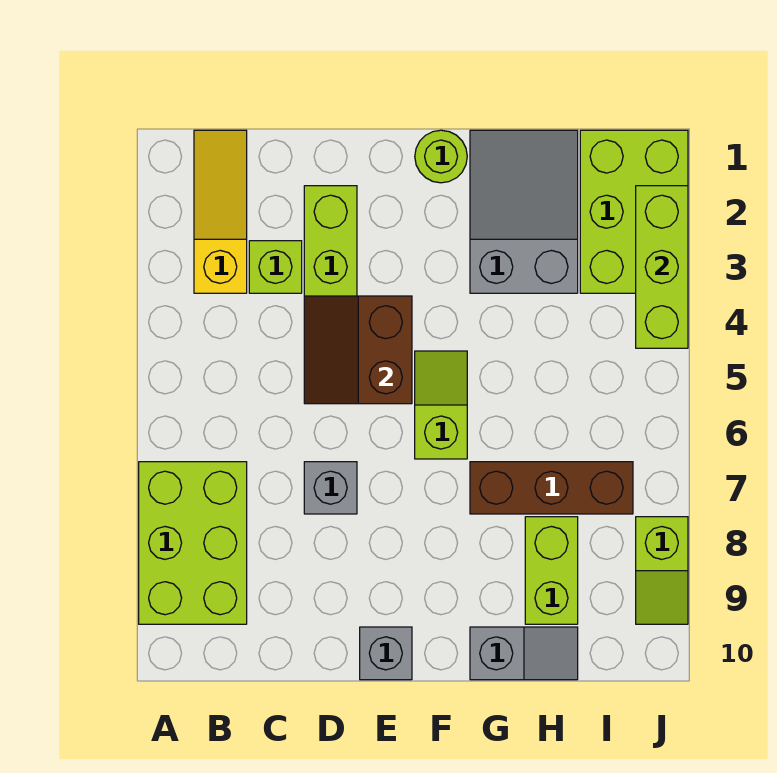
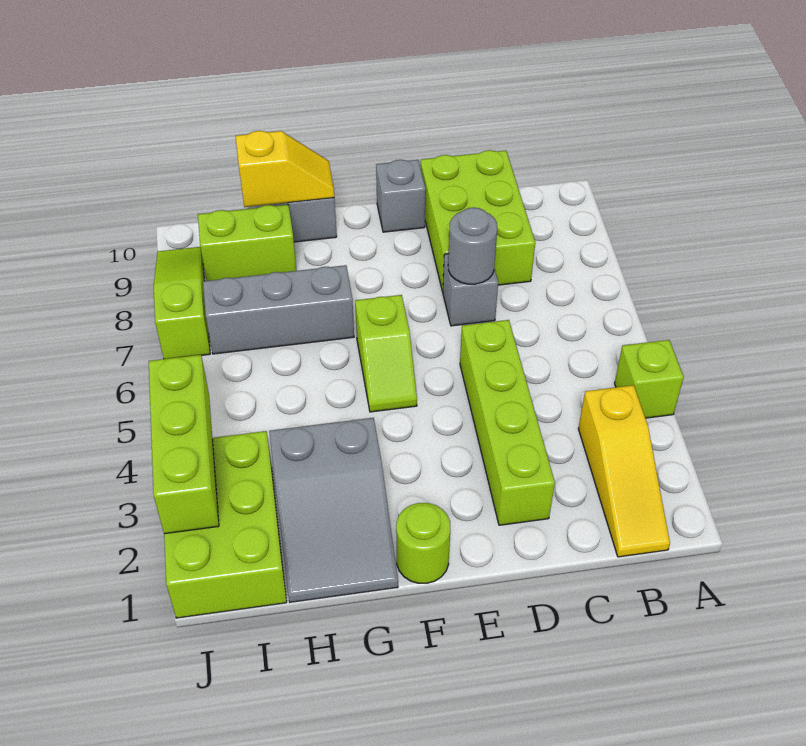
lime brick A7:B9 level 1 -> lime brick C8:D10 level 1
lime brick C3 level 1 -> lime brick A4 level 1
brown slope D4:E5 level 2 top E -> none
none -> grey round brick D7 level 2
brown brick G7:I7 level 1 -> grey brick G7:I7 level 1
none -> yellow slope G10:H10 level 2 top H
lime brick H8:H9 level 1 -> lime brick H9:I9 level 1
lime slope J8:J9 level 1 top 8 -> lime slope J7:J9 level 1 top 7

